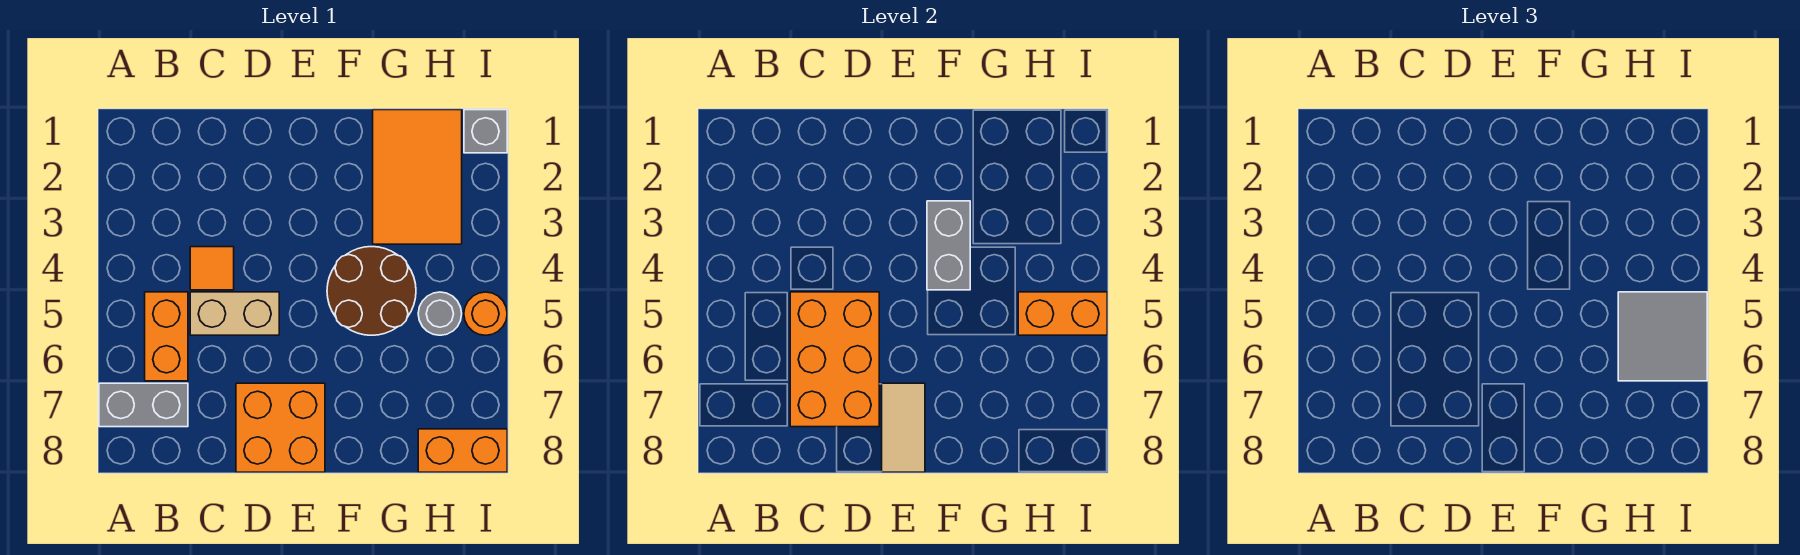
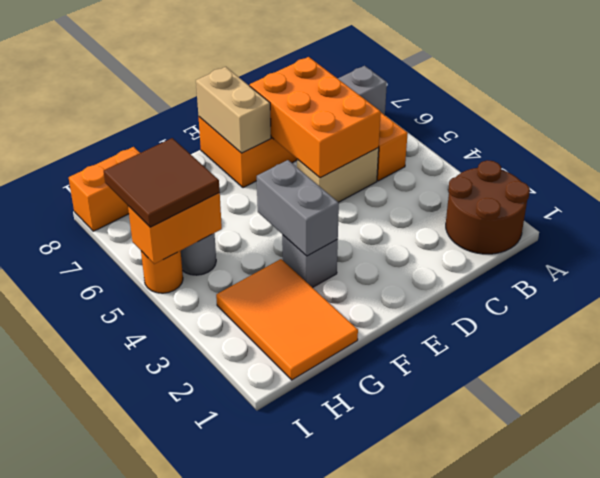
orange tile C4 level 1 -> none
tan tile E7:E8 level 2 -> tan brick E7:E8 level 2
brown round brick F4:G5 level 1 -> brown round brick A1:B2 level 1
grey tile H5:I6 level 3 -> brown tile H5:I6 level 3
grey brick I1 level 1 -> grey brick F3 level 1

